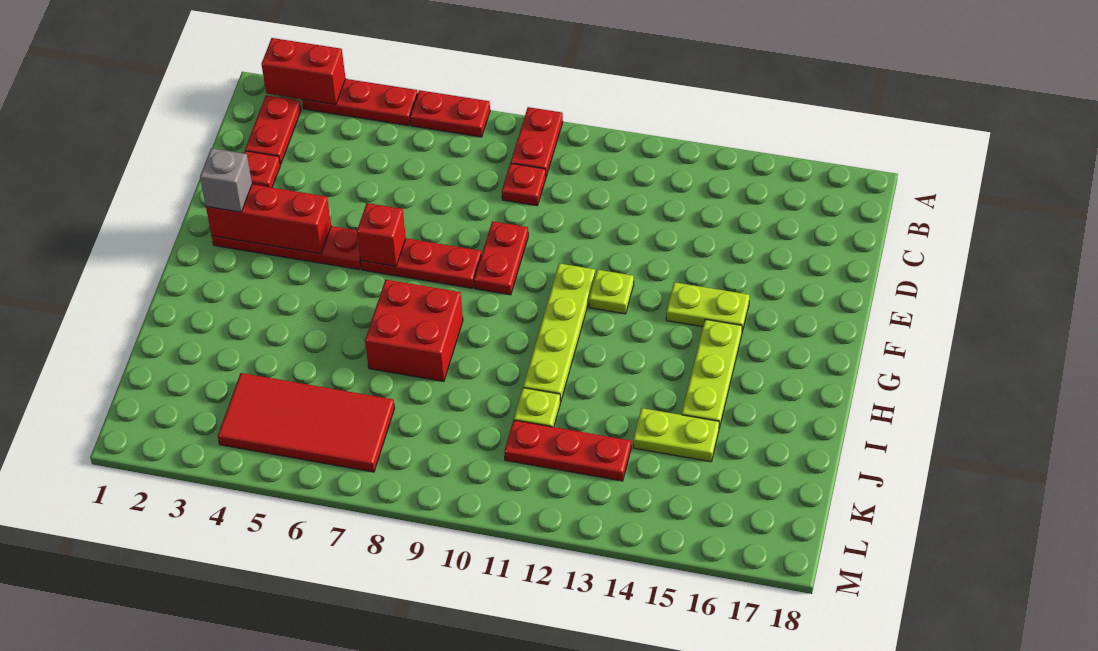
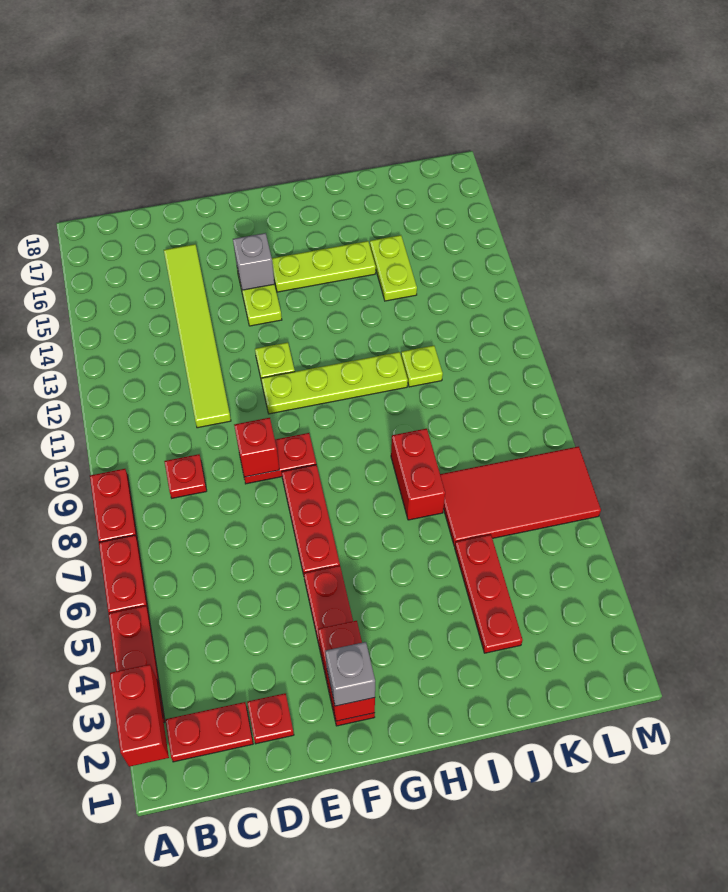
red plate A9:B9 level 1 -> red plate A8:A9 level 1
none -> lime tile D11:D16 level 1
red brick F2:F4 level 2 -> red brick F2:F3 level 2
red brick F6 level 2 -> red brick E9 level 2
none -> grey brick F15 level 2
red brick H7:I8 level 1 -> red brick I7:I8 level 1
red tile K4:L7 level 1 -> red tile J6:M7 level 1
red plate K11:K13 level 1 -> red plate J3:J5 level 1

